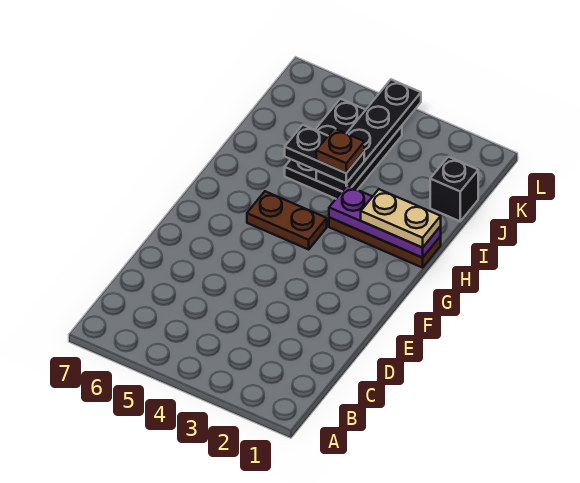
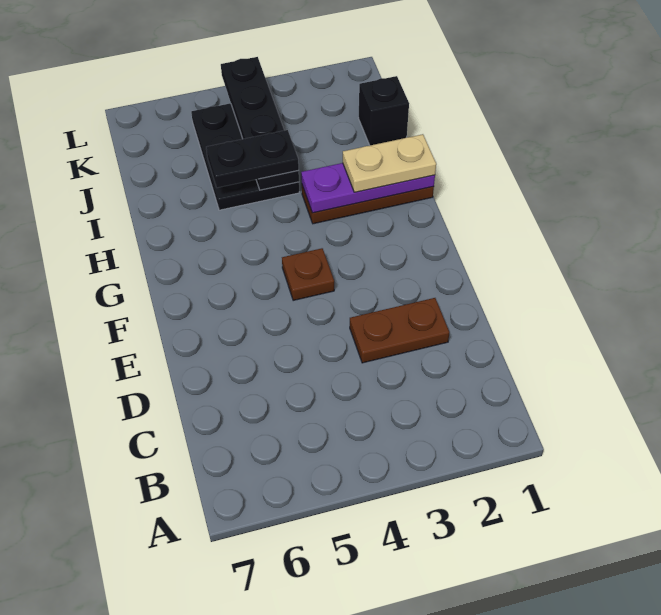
brown plate G4:G5 level 1 -> brown plate D2:D3 level 1
brown plate I4 level 4 -> brown plate F4 level 1

